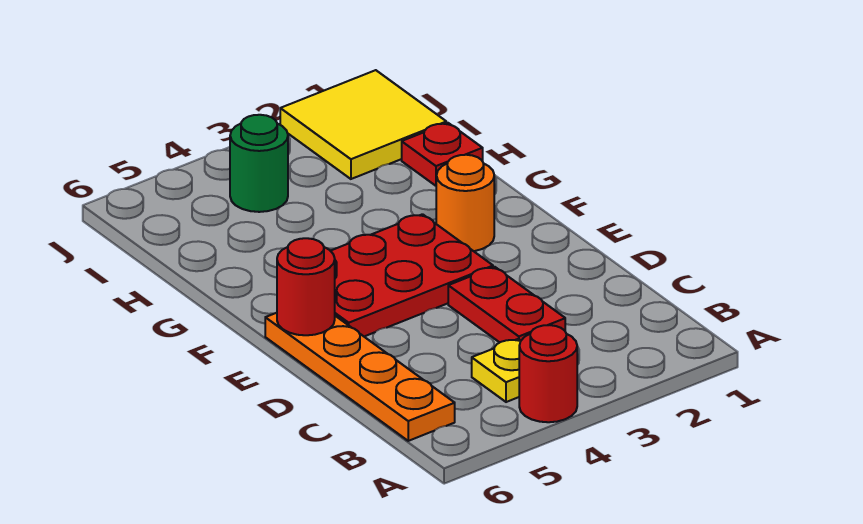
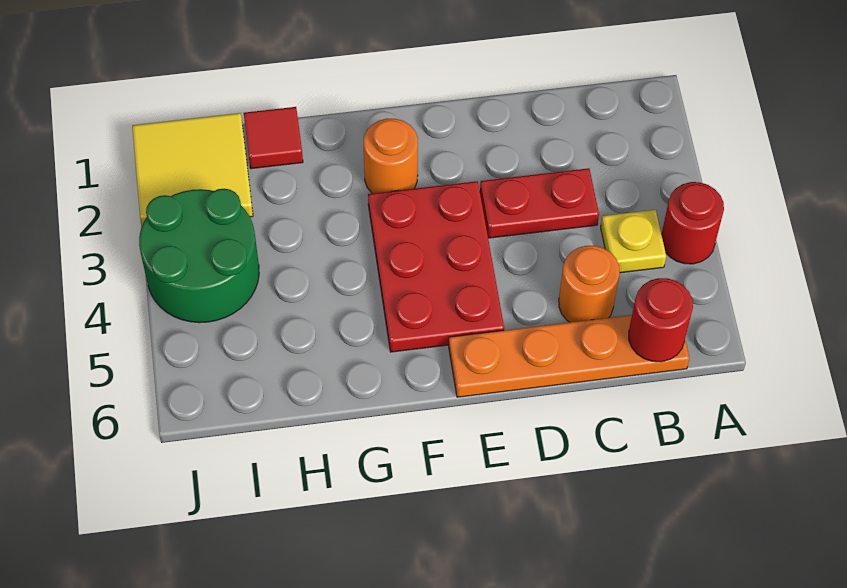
none -> orange round brick C5 level 1
red round brick E6 level 2 -> red round brick B6 level 2
red plate H1 level 1 -> red tile H1 level 1
green round brick I4 level 1 -> green round brick I3:J4 level 1

